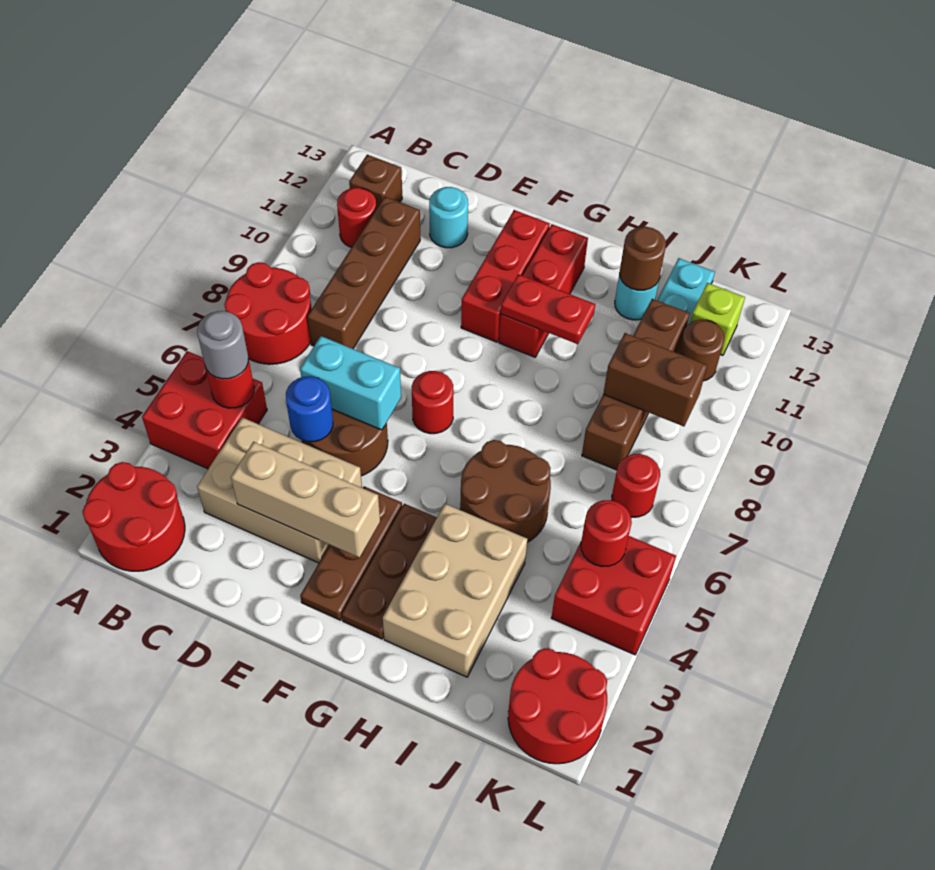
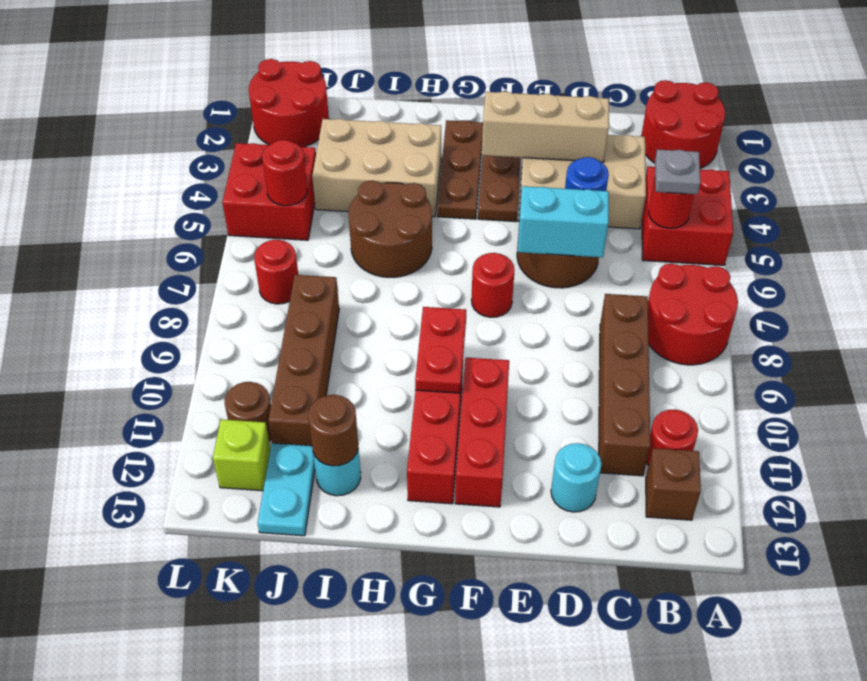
grey round brick B5 level 3 -> grey plate B5 level 3
red plate G10:H10 level 2 -> red plate G9:G10 level 2
tan brick H2:I4 level 1 -> tan brick H3:J4 level 1
brown brick J9:K9 level 2 -> none

